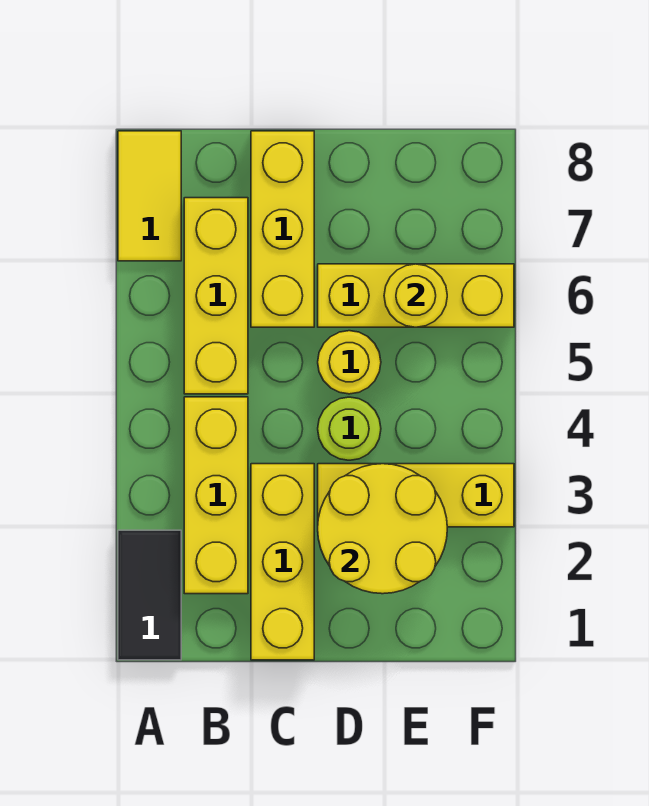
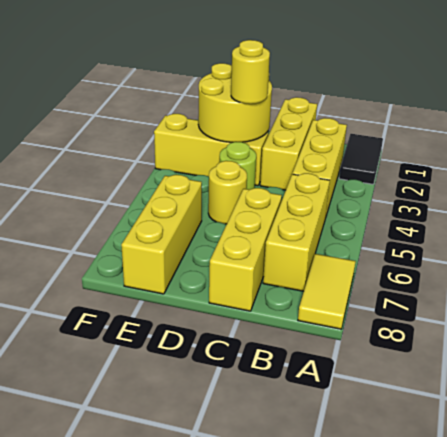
yellow brick D6:F6 level 1 -> yellow brick E6:E8 level 1
yellow round brick E6 level 2 -> yellow round brick D3 level 3

